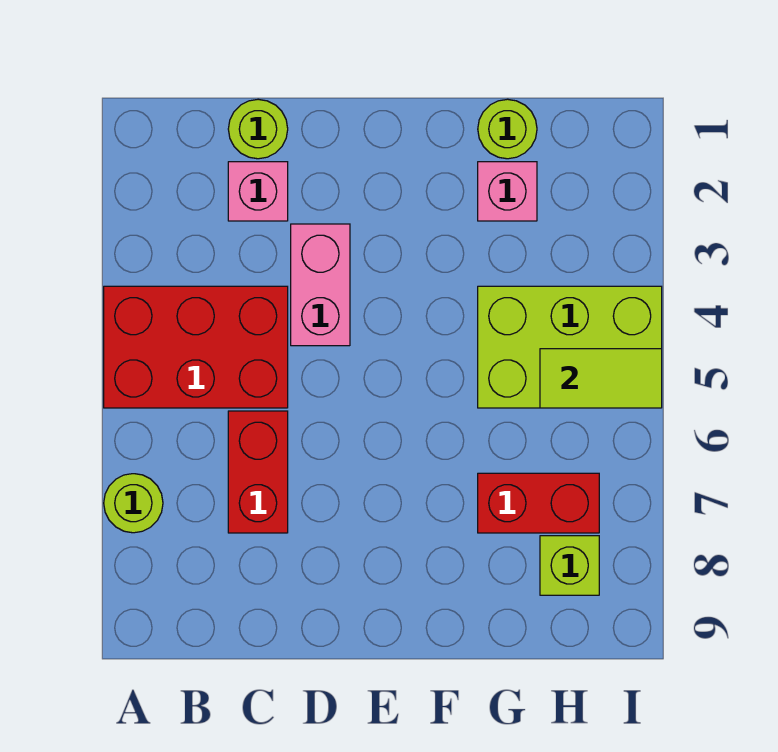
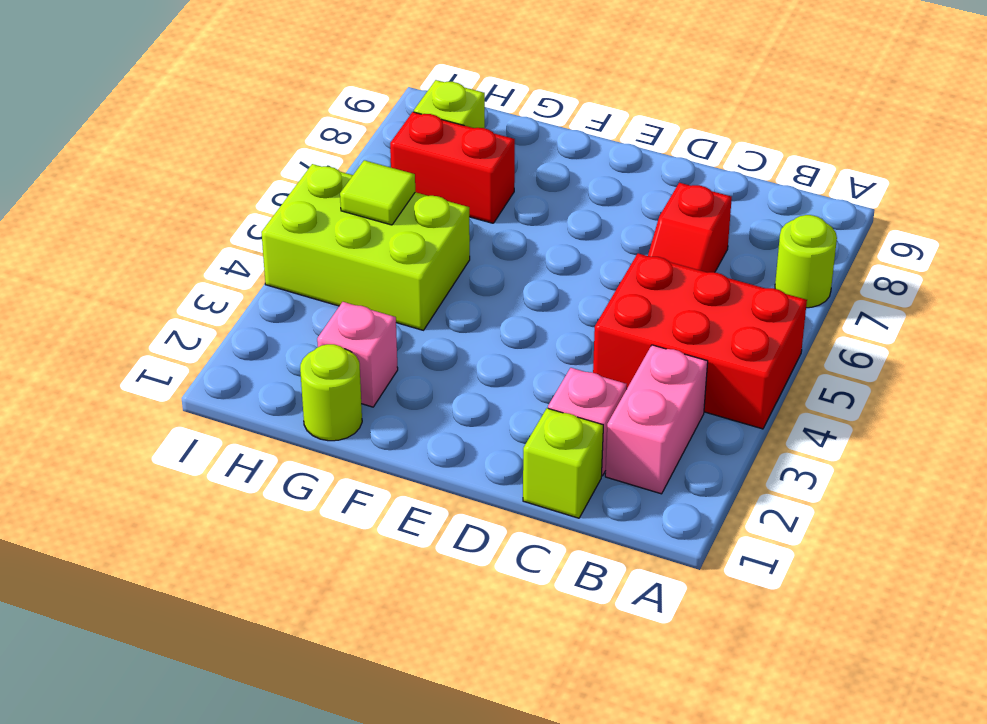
lime round brick C1 level 1 -> lime brick C1 level 1
red brick C6:C7 level 1 -> red slope C6:C7 level 1 top 7
pink brick D3:D4 level 1 -> pink brick B2:B3 level 1
lime tile H5:I5 level 2 -> lime tile H5 level 2

